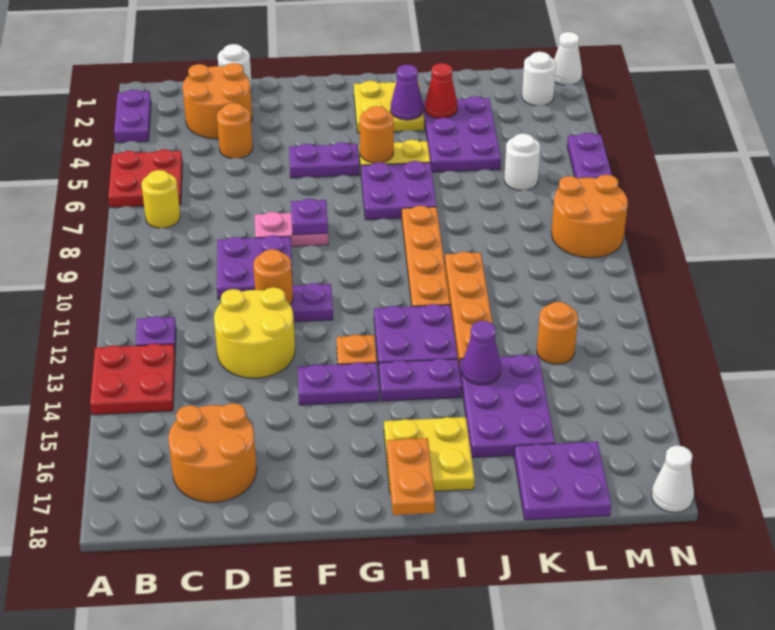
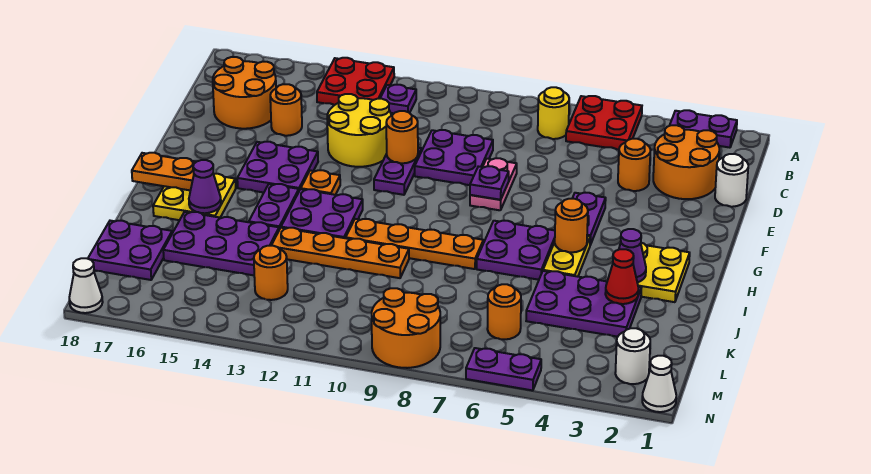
none -> orange round brick D15 level 1
purple plate F14:G14 level 1 -> purple plate F14:G15 level 1
purple cone J14 level 2 -> purple cone I16 level 2
white round brick L6 level 1 -> orange round brick L6 level 1

